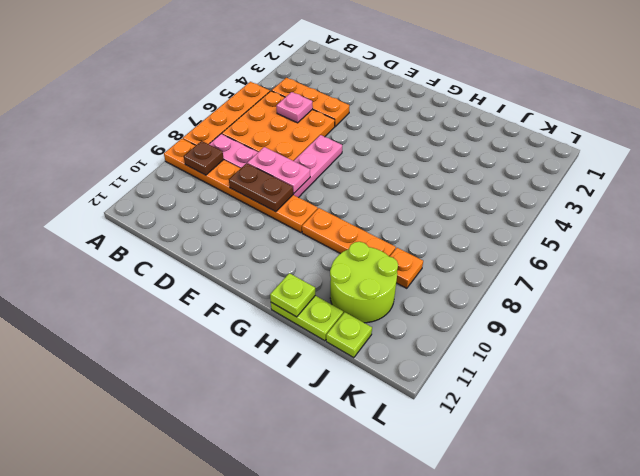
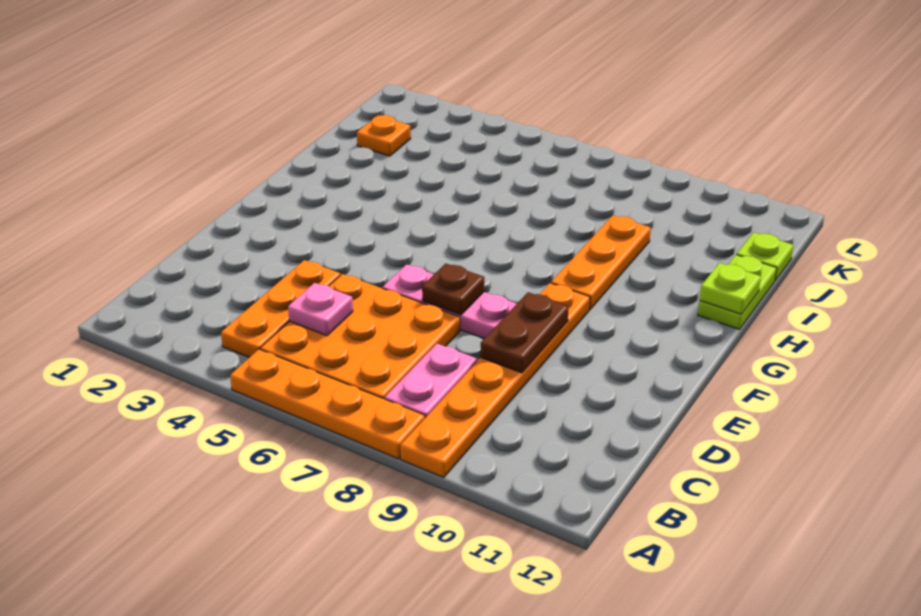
brown plate B9 level 2 -> brown plate E7 level 2
pink plate D8:E8 level 2 -> none
lime round brick I10:J11 level 1 -> none
orange plate J9 level 1 -> orange plate J2 level 1

